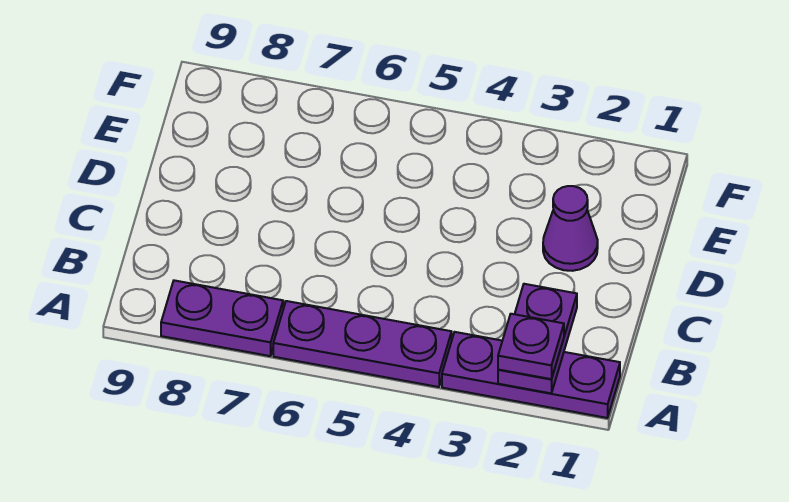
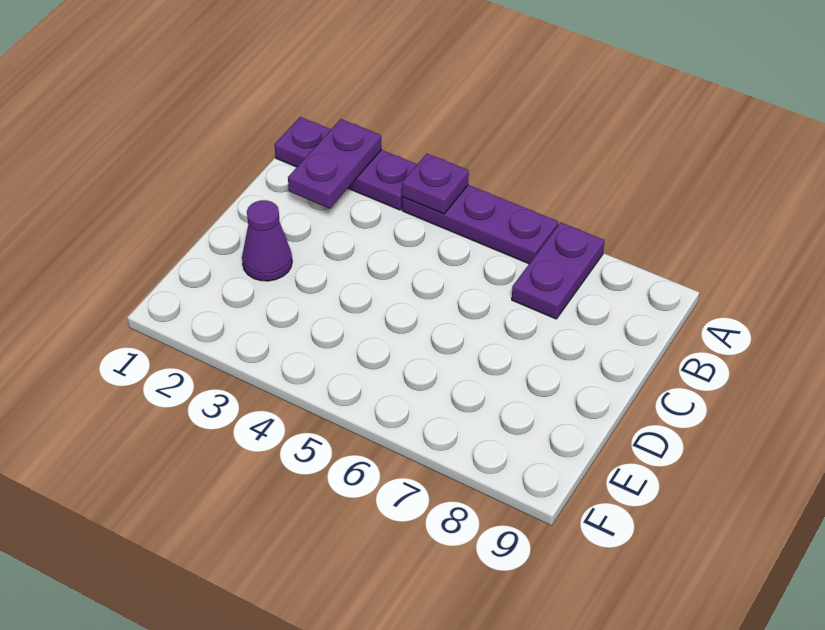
purple plate A2 level 3 -> purple plate A4 level 2
purple plate A7:A8 level 1 -> purple plate A7:B7 level 1

